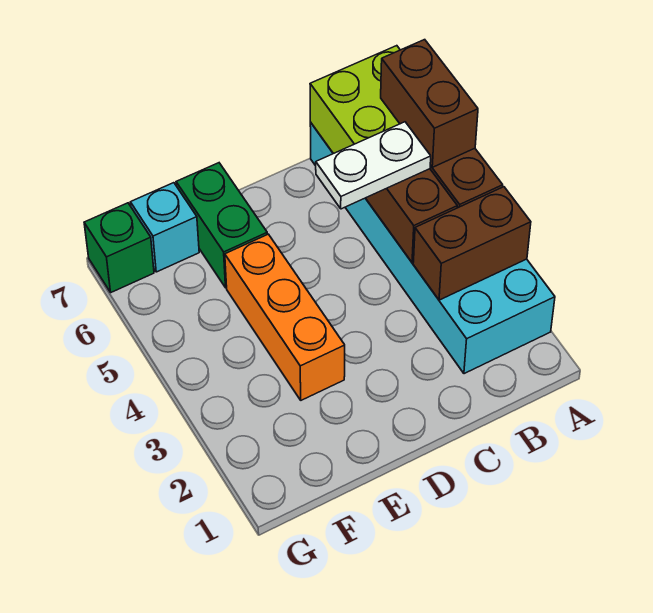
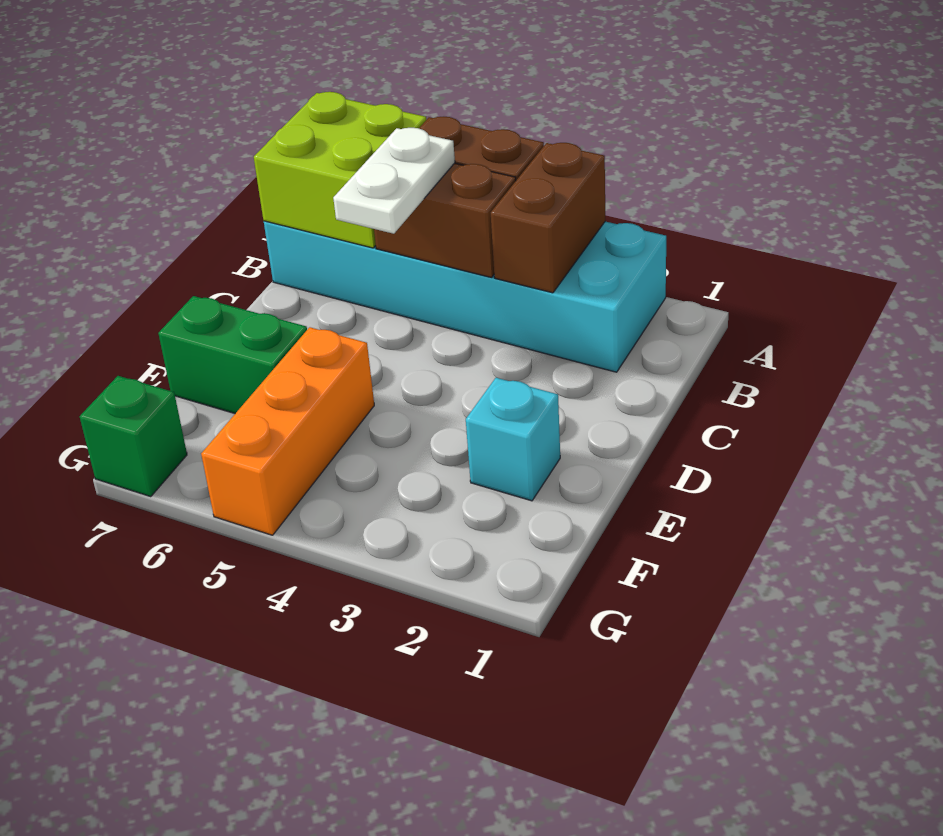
brown brick A5:A6 level 3 -> none
orange brick E3:E5 level 1 -> orange brick E5:G5 level 1
cyan brick F7 level 1 -> cyan brick E2 level 1

